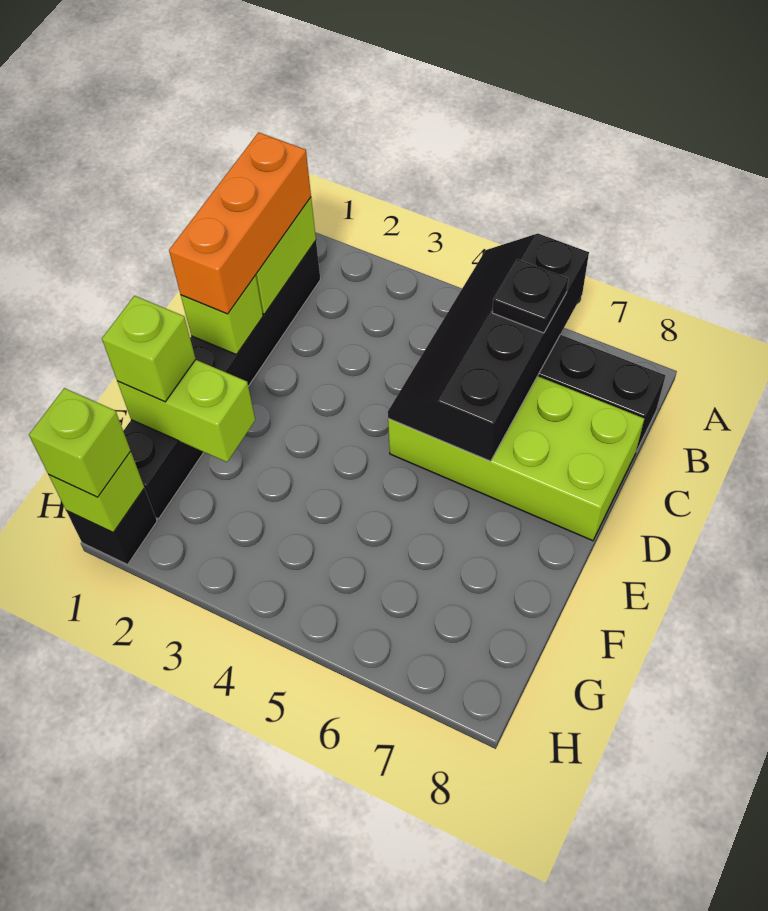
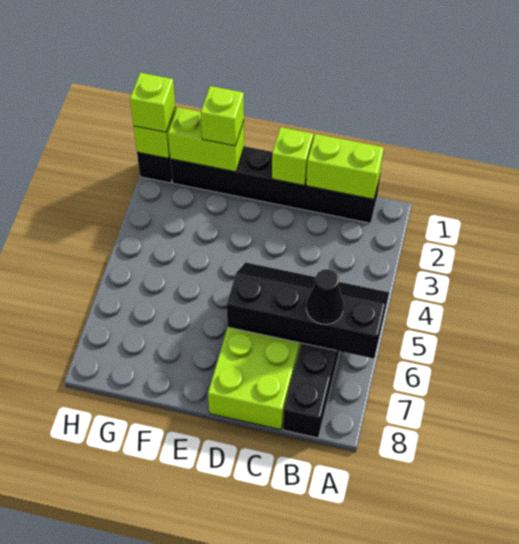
orange brick B1:D1 level 3 -> none
black plate B6 level 3 -> black cone B6 level 3
lime brick F1:F2 level 2 -> lime brick F1:G1 level 2

